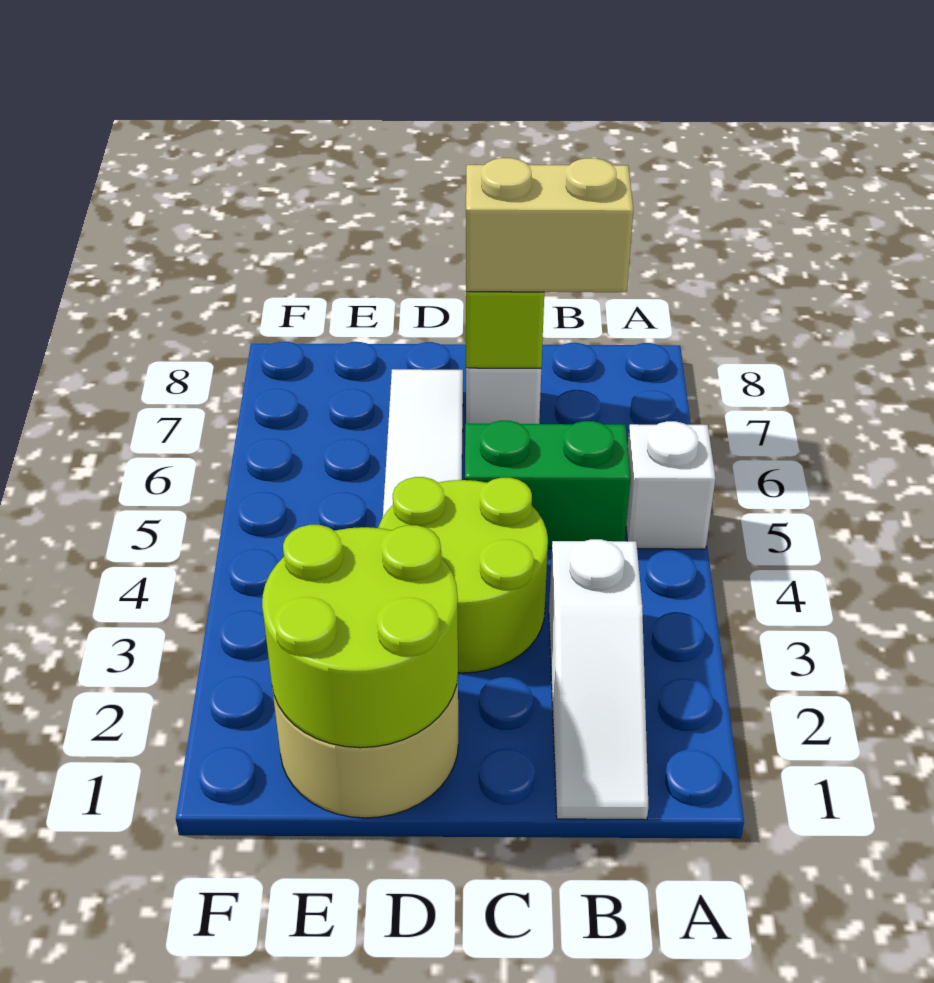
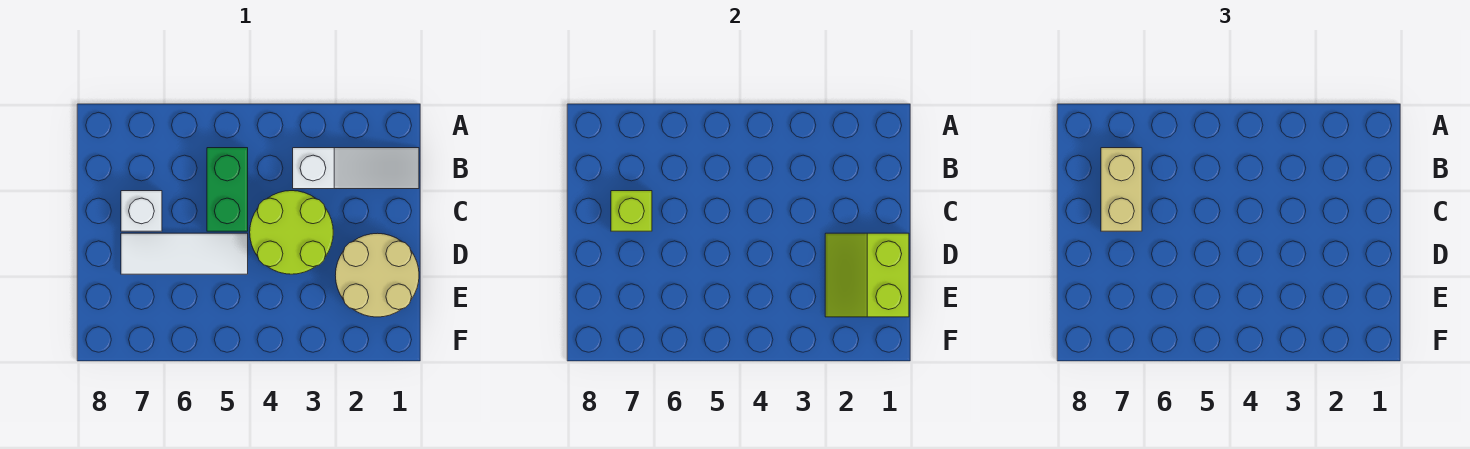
white brick A5 level 1 -> none
lime round brick D1:E2 level 2 -> lime slope D1:E2 level 2 top 1

